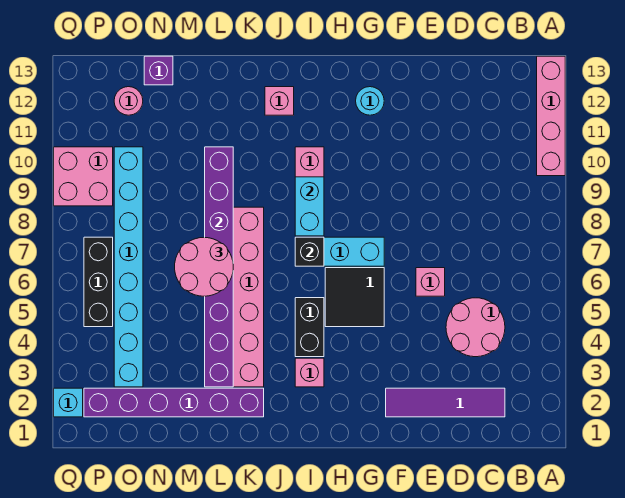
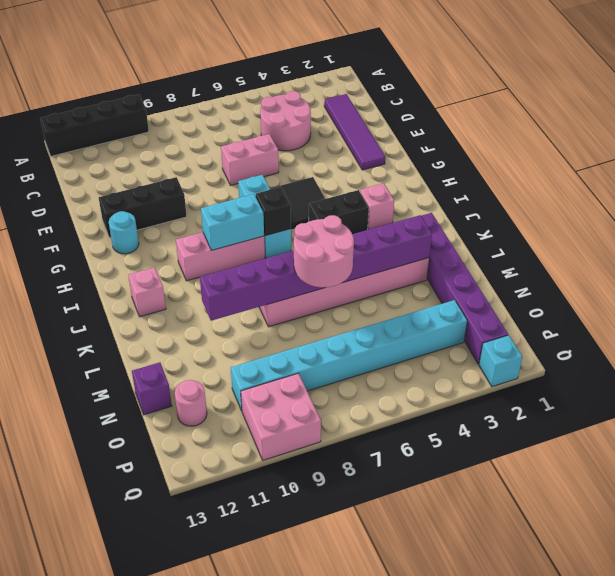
pink brick A10:A13 level 1 -> black brick A10:A13 level 1
pink brick E6 level 1 -> pink brick E6:E7 level 1
black brick P5:P7 level 1 -> black brick F10:F12 level 1

